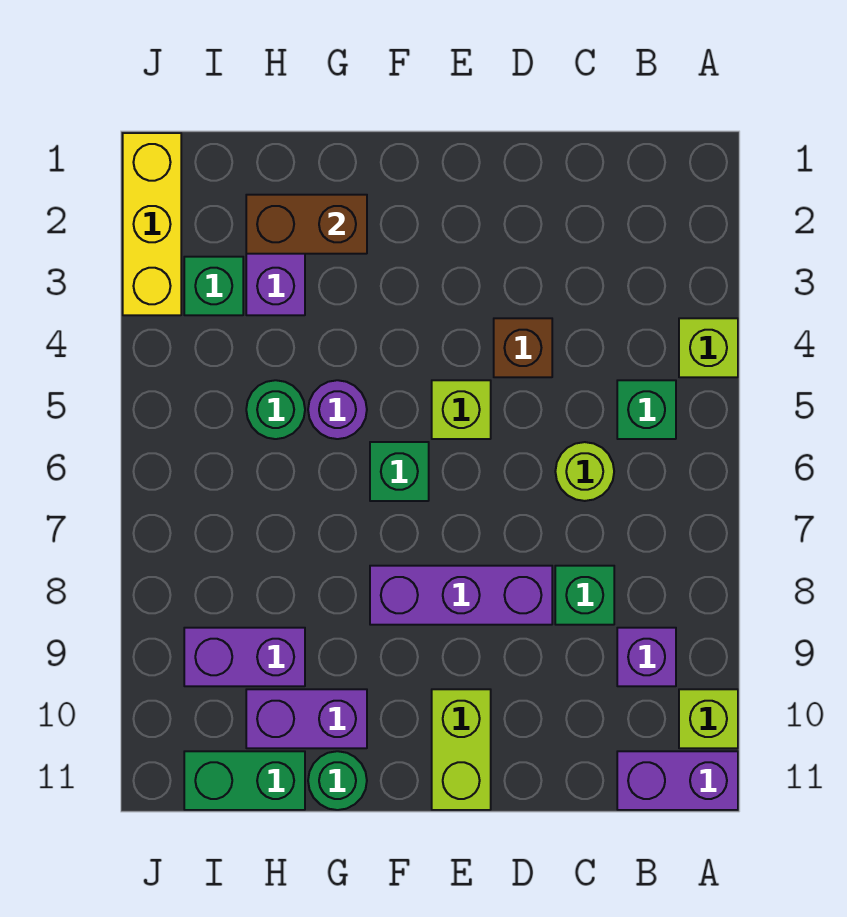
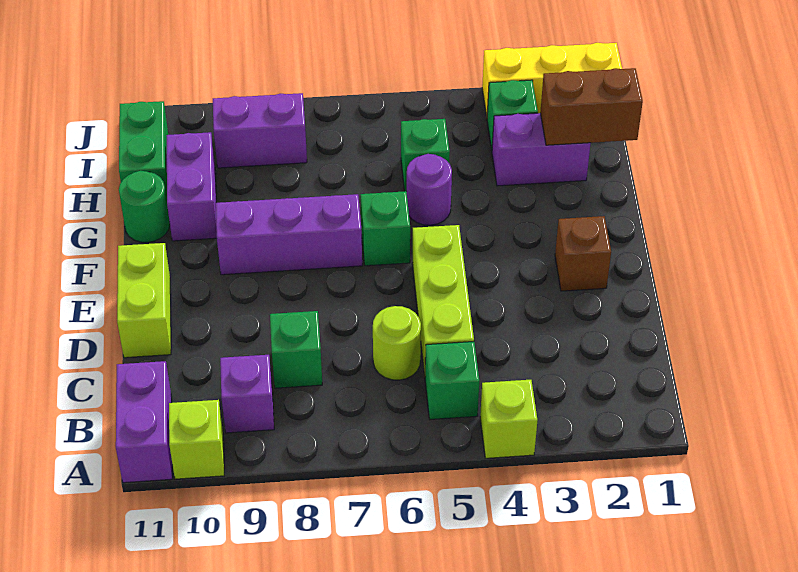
brown brick D4 level 1 -> brown brick E2 level 1
purple brick D8:F8 level 1 -> purple brick F7:F9 level 1
lime brick E5 level 1 -> lime brick C5:E5 level 1
lime brick E10:E11 level 1 -> lime brick D11:E11 level 1
brown brick G2:H2 level 2 -> brown brick H1:H2 level 2
green round brick H5 level 1 -> green brick H5 level 1
purple brick H9:I9 level 1 -> purple brick I8:I9 level 1

